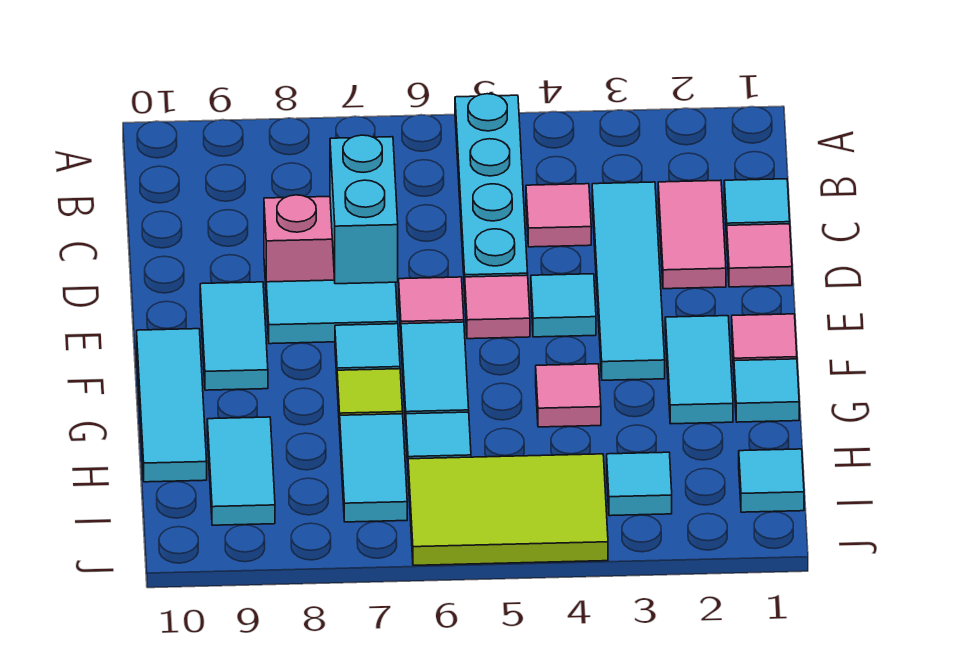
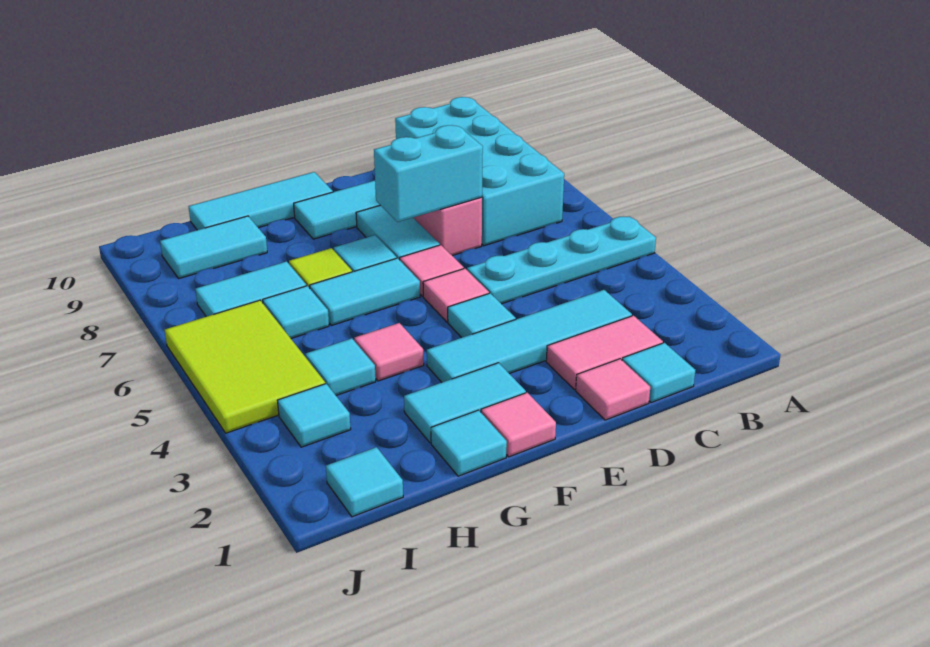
none -> cyan brick B7:C10 level 1
pink tile C4 level 1 -> none
none -> cyan tile H4 level 1

